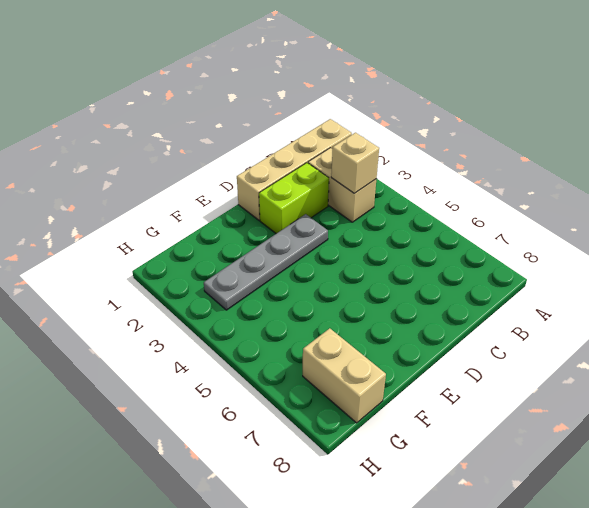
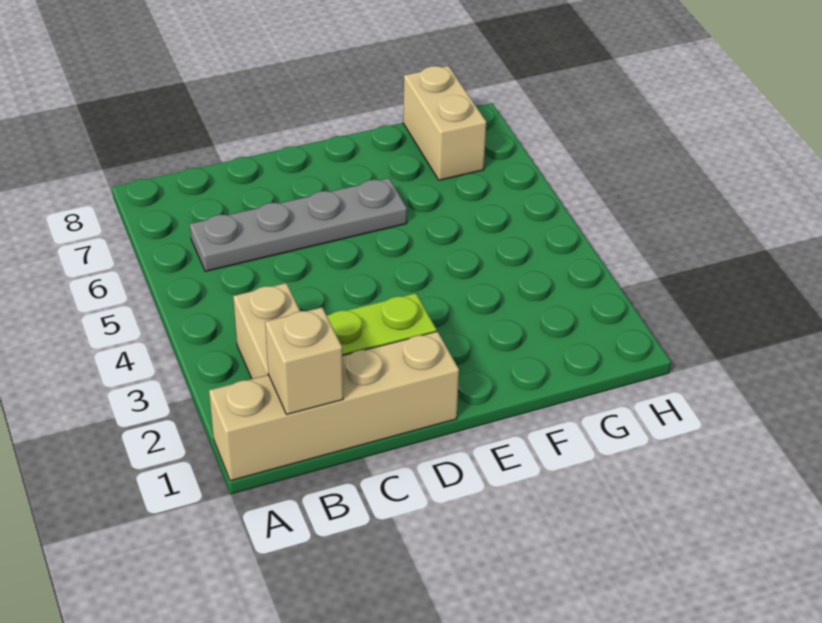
tan brick B3 level 2 -> tan brick B1 level 2
grey plate D3:G3 level 1 -> grey plate B6:E6 level 1

